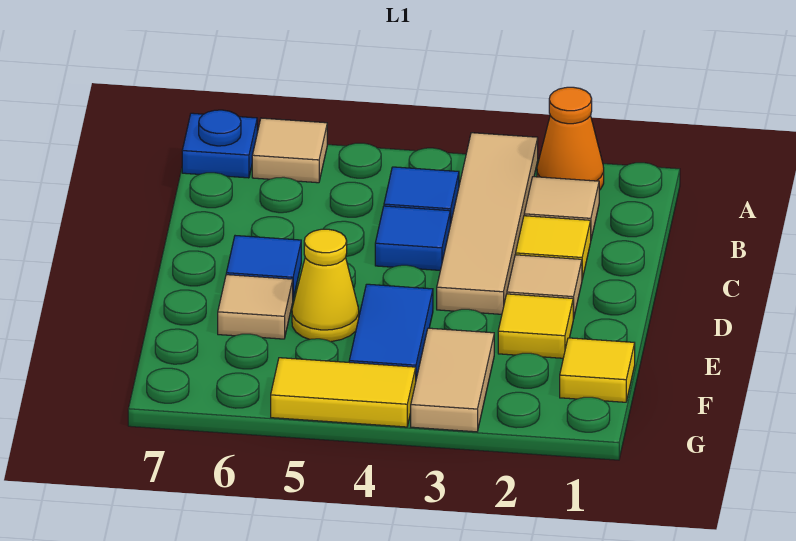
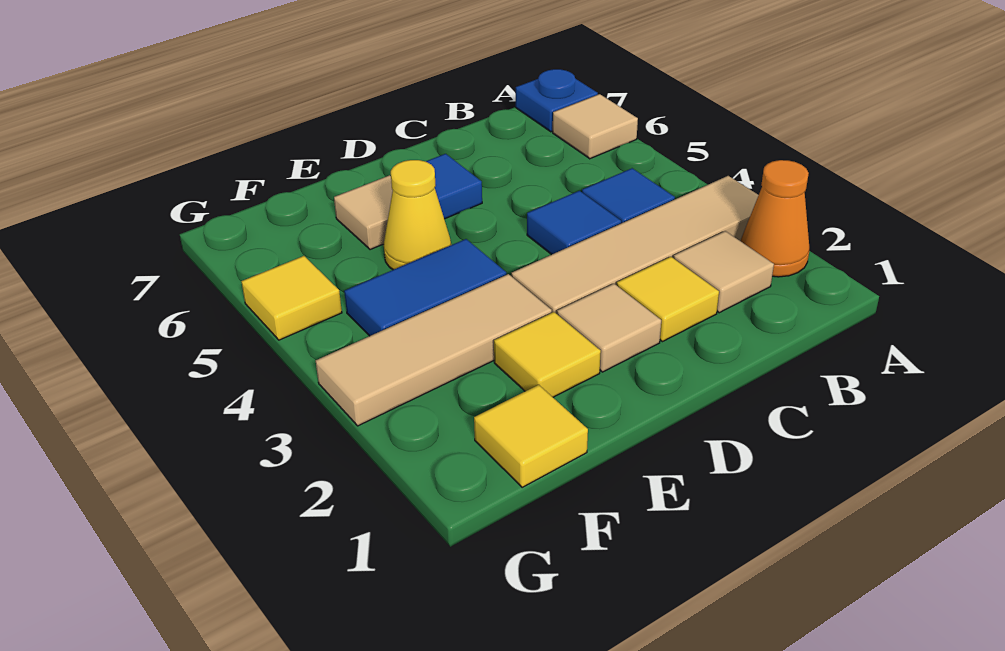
tan tile F3:G3 level 1 -> tan tile E3:G3 level 1
yellow tile G4:G5 level 1 -> yellow tile G5 level 1

